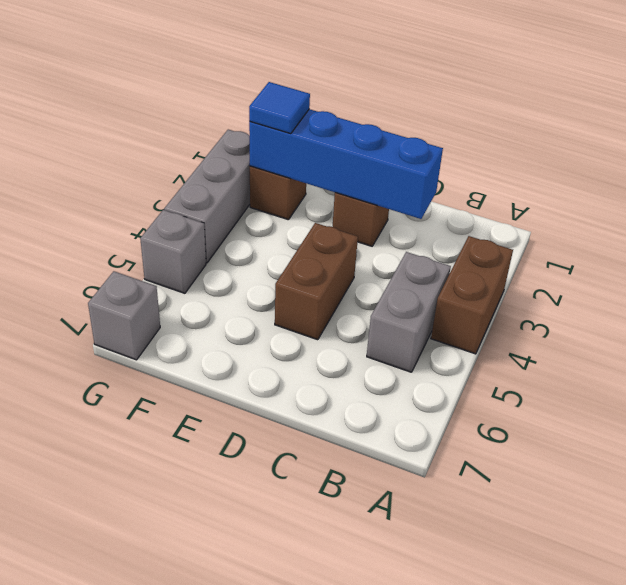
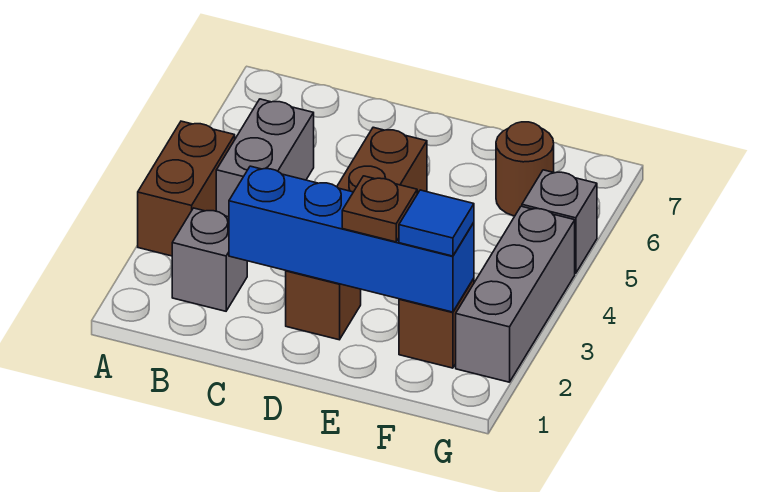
none -> brown plate E2 level 3
none -> brown round brick F6 level 1
grey brick G7 level 1 -> grey brick B2 level 1

